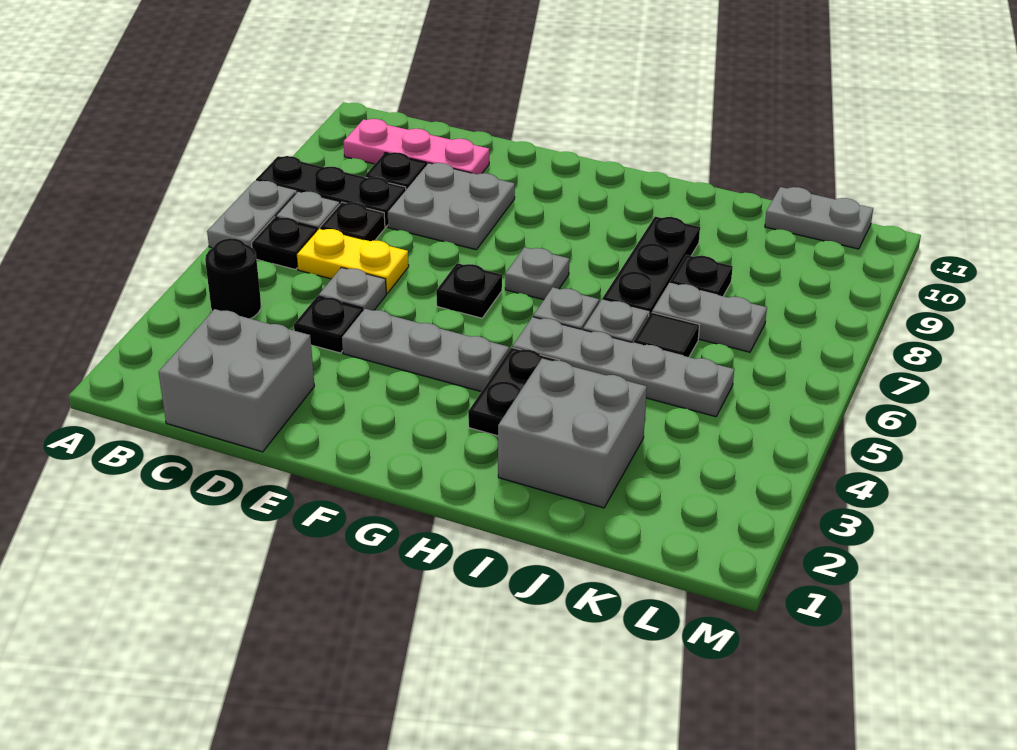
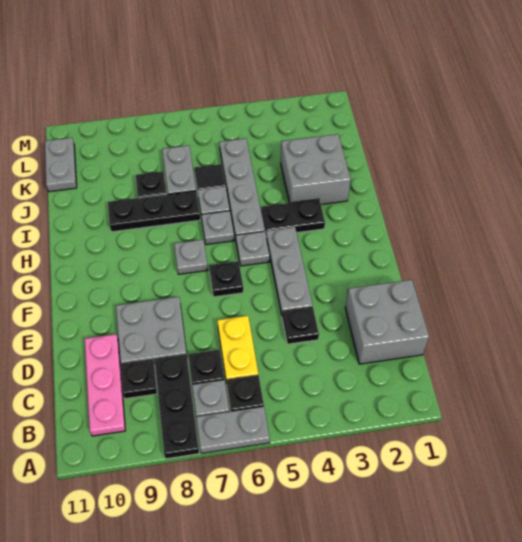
black round brick B4 level 1 -> none
grey plate D5 level 1 -> grey plate G5 level 1

